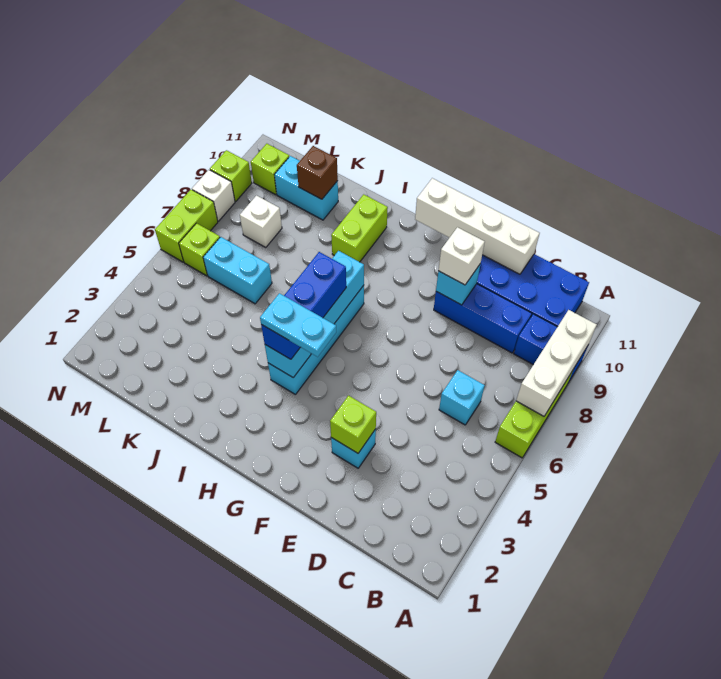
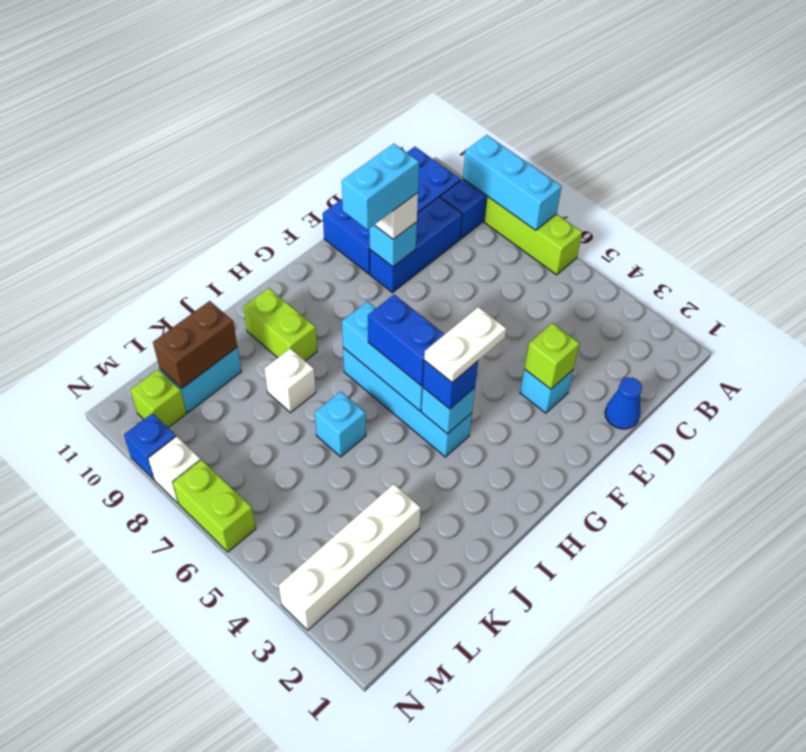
white brick A7:A9 level 2 -> cyan brick A7:A9 level 2
cyan brick C6 level 1 -> cyan brick J6 level 1
none -> blue cone D1 level 1
white brick D11:G11 level 2 -> white brick K3:N3 level 1
cyan plate G4:H4 level 4 -> white plate G4:H4 level 4
cyan brick K6:L6 level 1 -> cyan brick E9:F9 level 4
brown brick K10 level 2 -> brown brick K10:L10 level 2
white brick L8 level 1 -> white brick J8 level 1
lime brick M6 level 1 -> none
lime brick N9 level 1 -> blue brick N9 level 1

